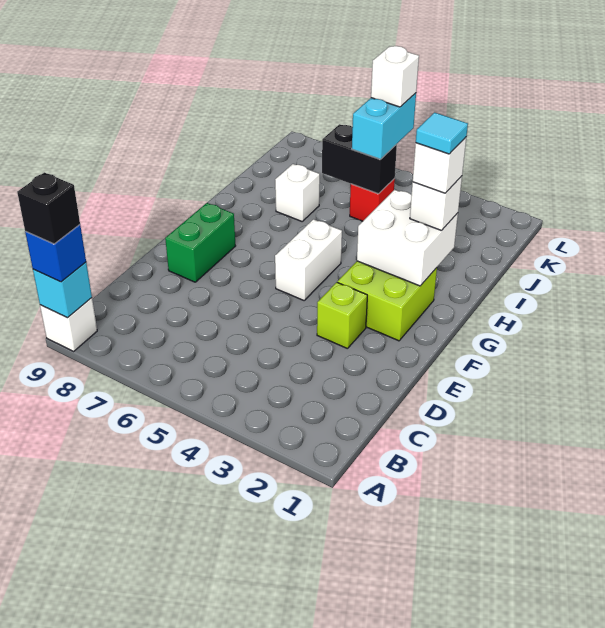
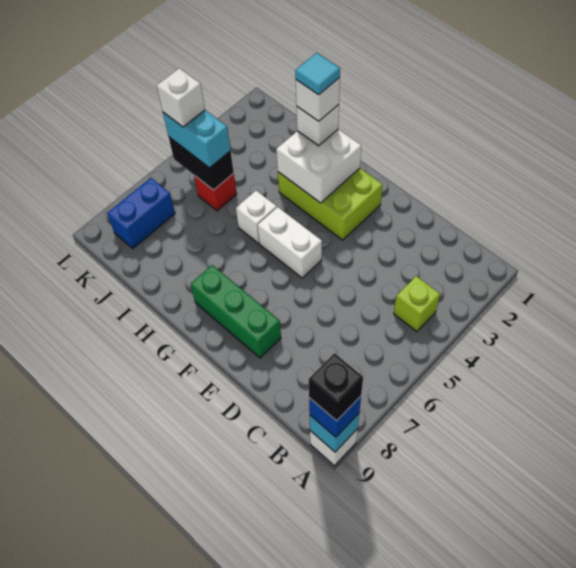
lime brick E3 level 1 -> lime brick B4 level 1
green brick E8:F8 level 1 -> green brick E8:G8 level 1
lime brick F2:G3 level 1 -> lime brick F2:H3 level 1
white brick I7 level 1 -> white brick H5 level 1
black brick J5:J6 level 2 -> black brick J5:K5 level 2
none -> blue brick K7:K8 level 1

